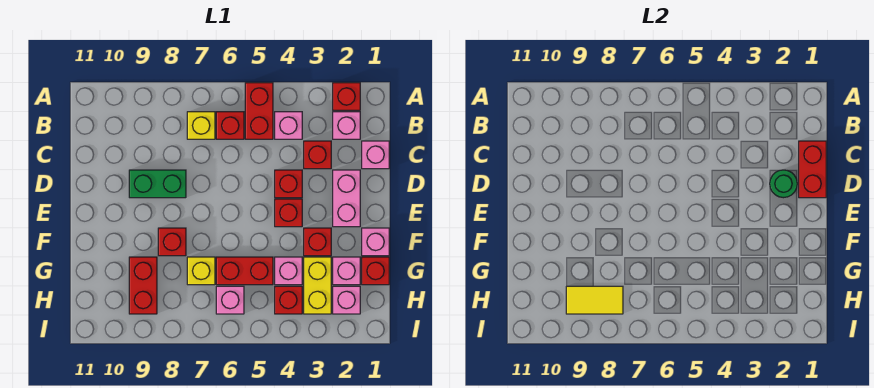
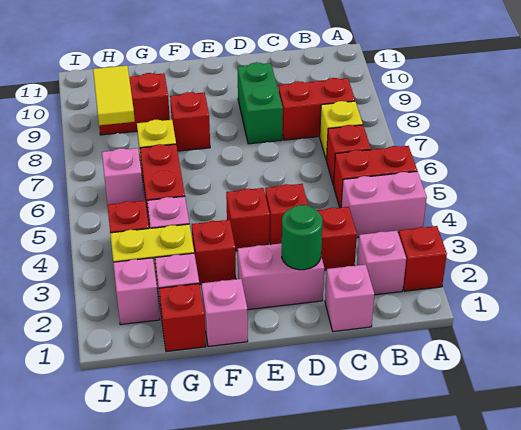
pink brick B4 level 1 -> pink brick A4:B4 level 1
red brick C1:D1 level 2 -> red brick B8:C8 level 1

